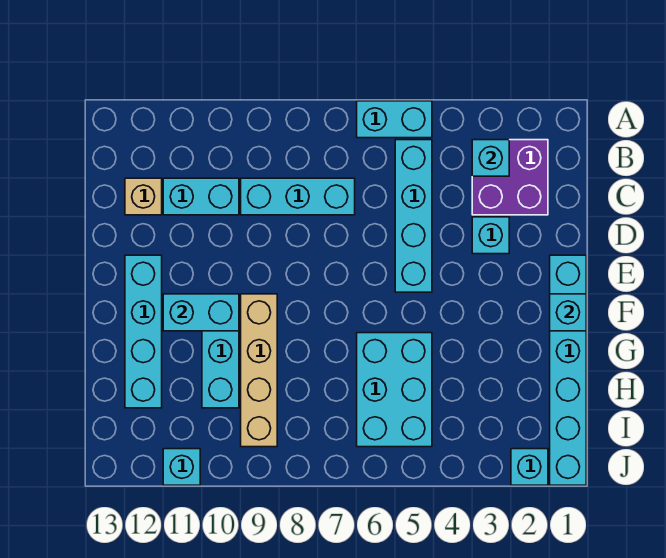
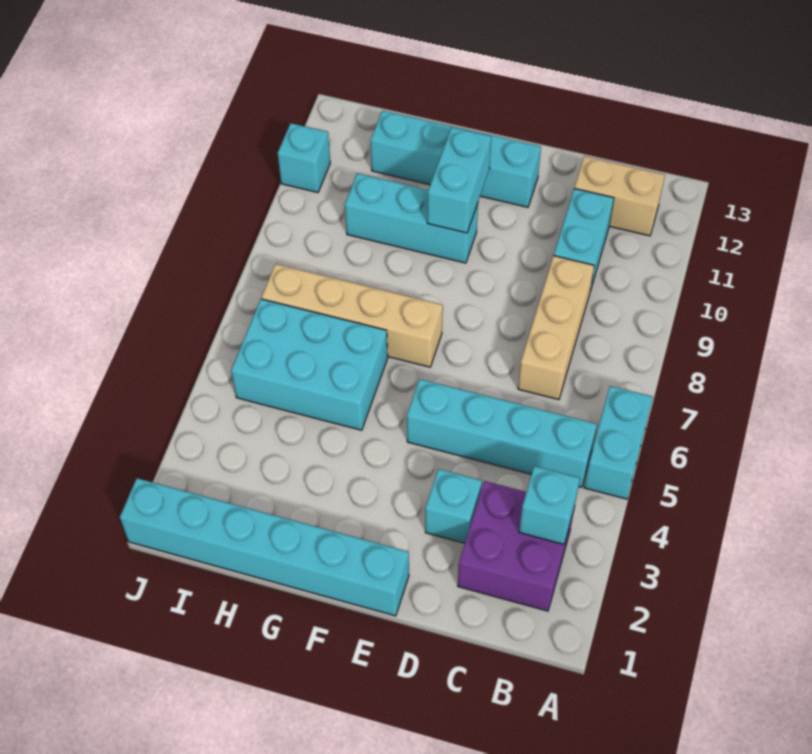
cyan brick C7:C9 level 1 -> tan brick C7:C9 level 1
tan brick C12 level 1 -> tan brick B12:C12 level 1
cyan brick F1 level 2 -> none
tan brick F9:I9 level 1 -> tan brick F7:I7 level 1
cyan brick J2 level 1 -> none

